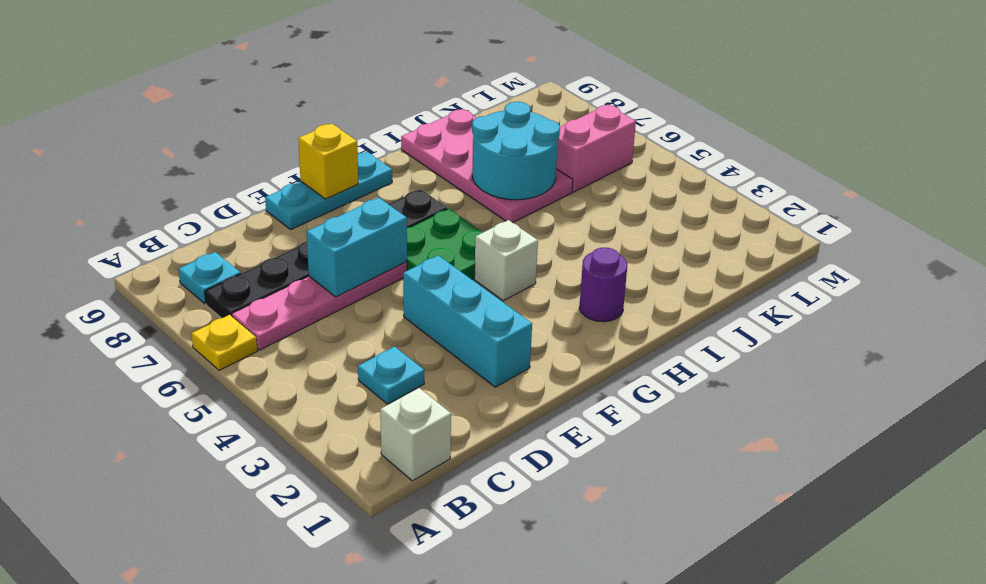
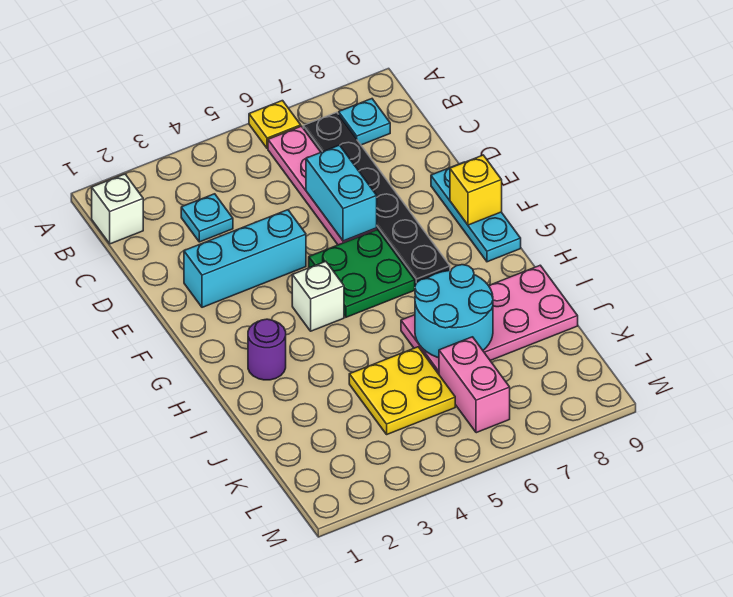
none -> yellow plate J4:K5 level 1

